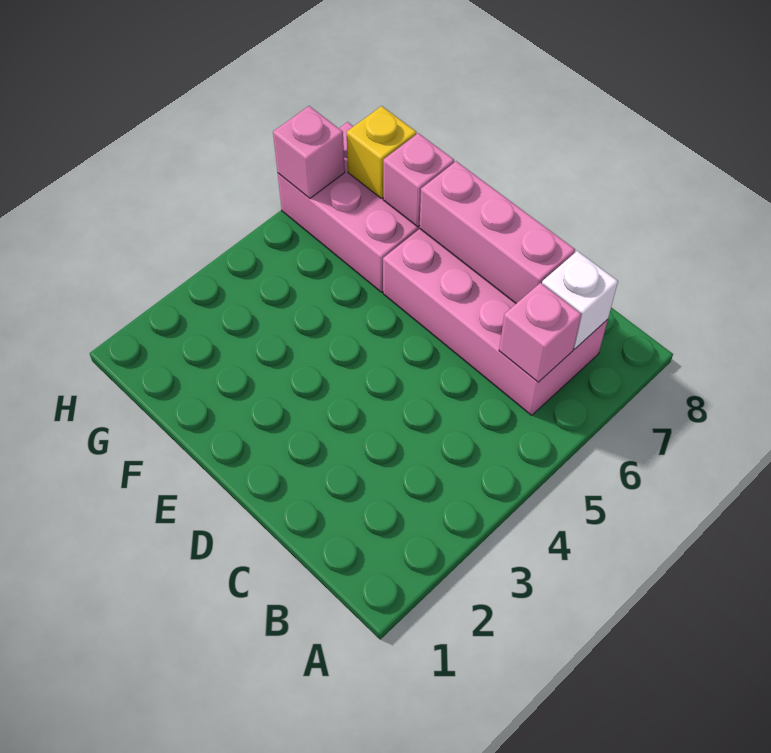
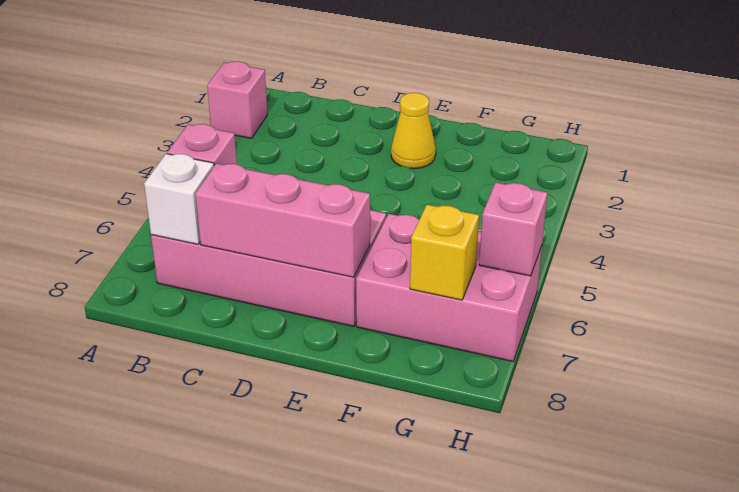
none -> yellow cone E2 level 1
pink brick F7 level 2 -> pink brick A2 level 1

